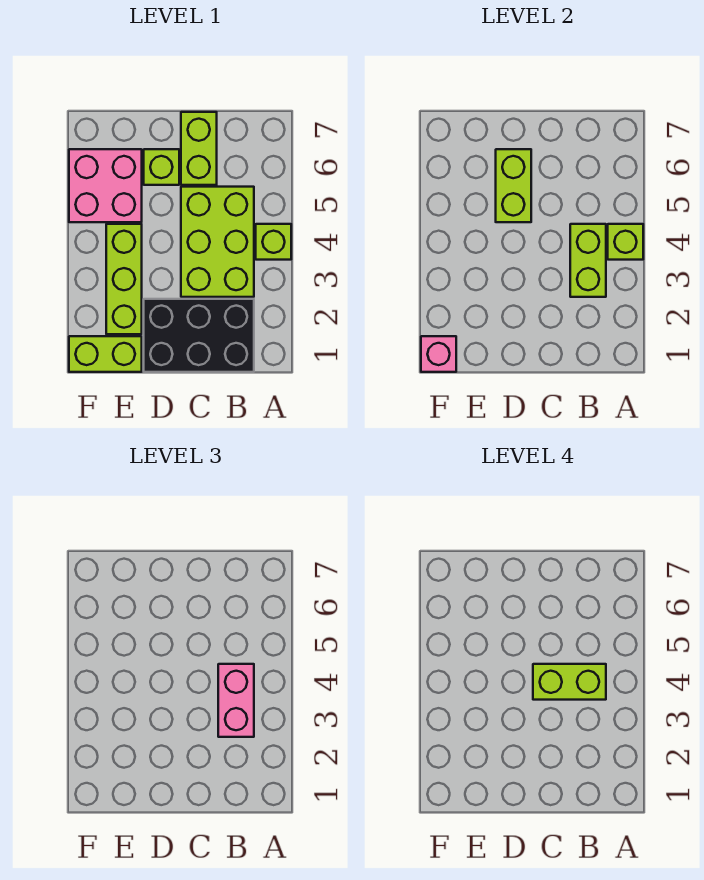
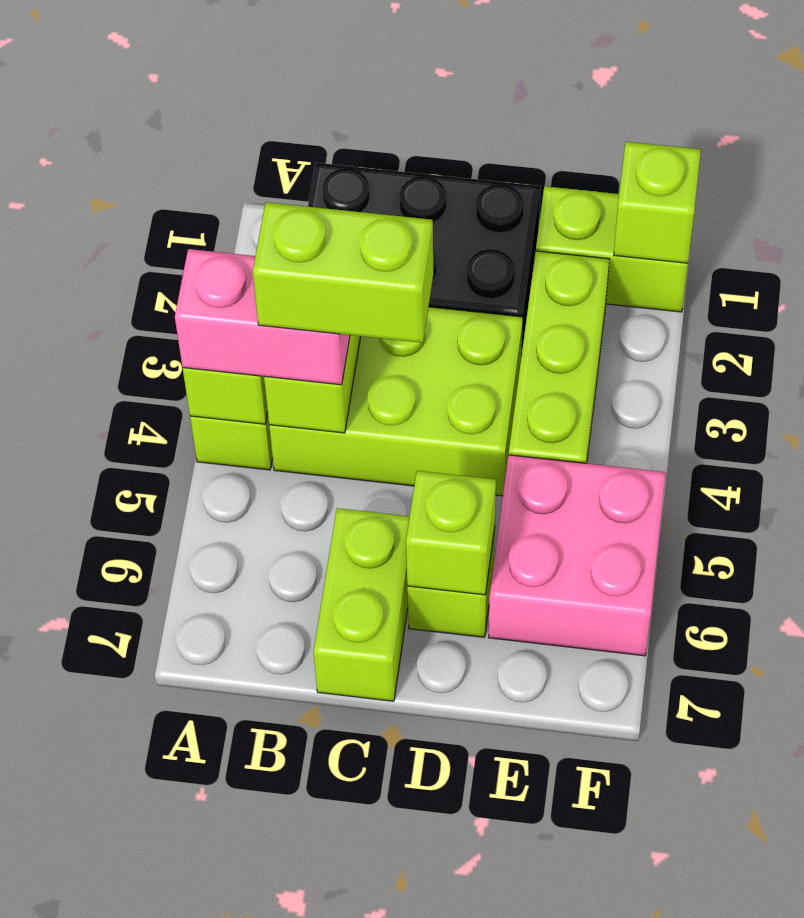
lime brick B3:C5 level 1 -> lime brick B3:D4 level 1
pink brick B3:B4 level 3 -> pink brick A4:B4 level 3
lime brick D5:D6 level 2 -> lime brick D6 level 2
pink brick F1 level 2 -> lime brick F1 level 2

